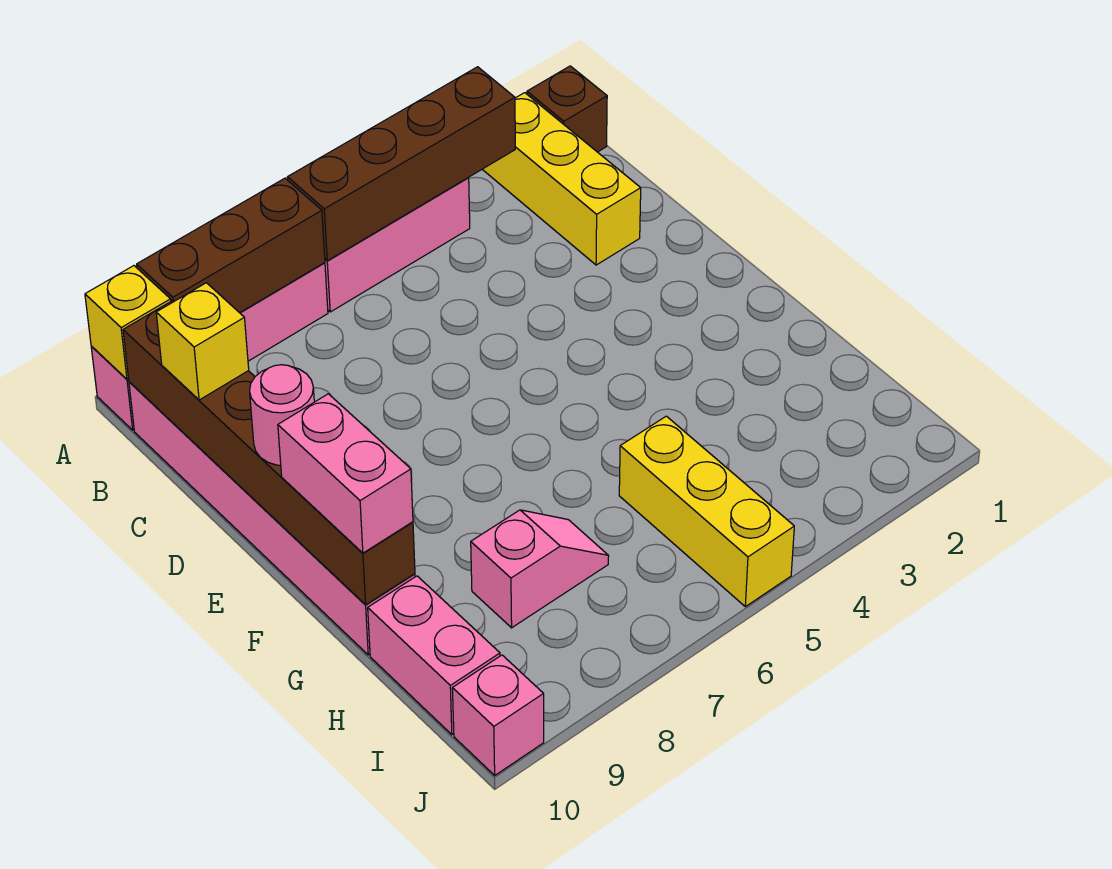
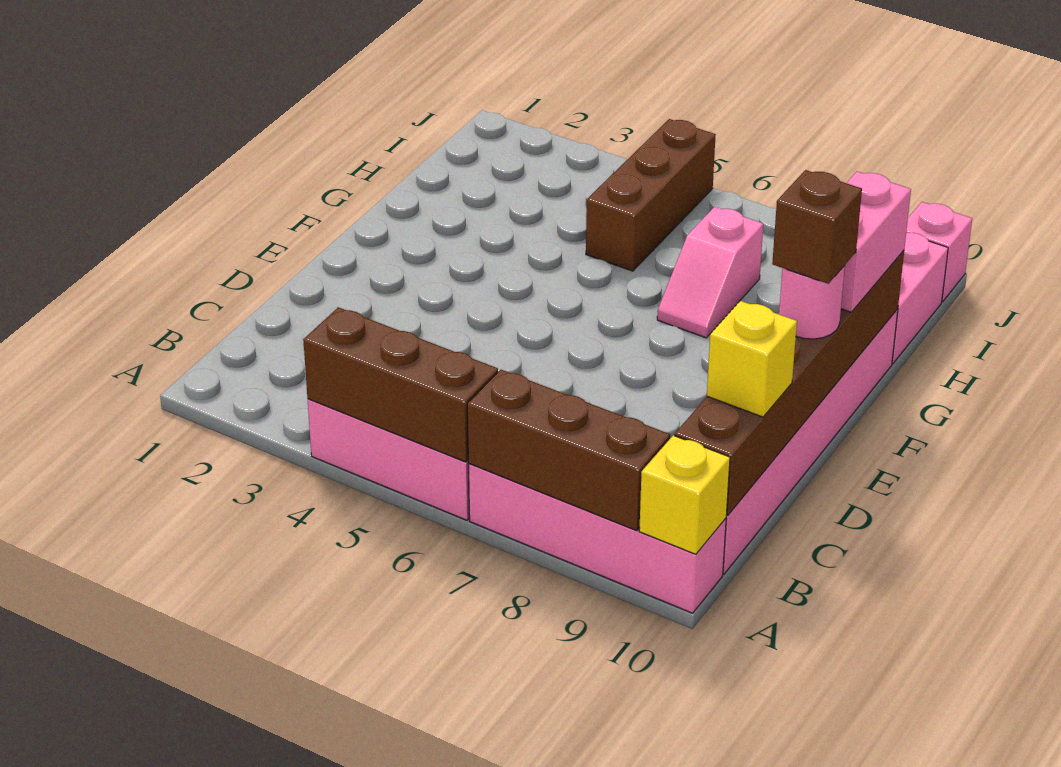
brown brick A1 level 1 -> brown brick E10 level 4
yellow brick A2:C2 level 1 -> none
brown brick A3:A6 level 2 -> brown brick A4:A6 level 2
yellow brick H5:J5 level 1 -> brown brick H5:J5 level 1
pink slope H7:H8 level 1 top 8 -> pink slope G7:H7 level 1 top H

